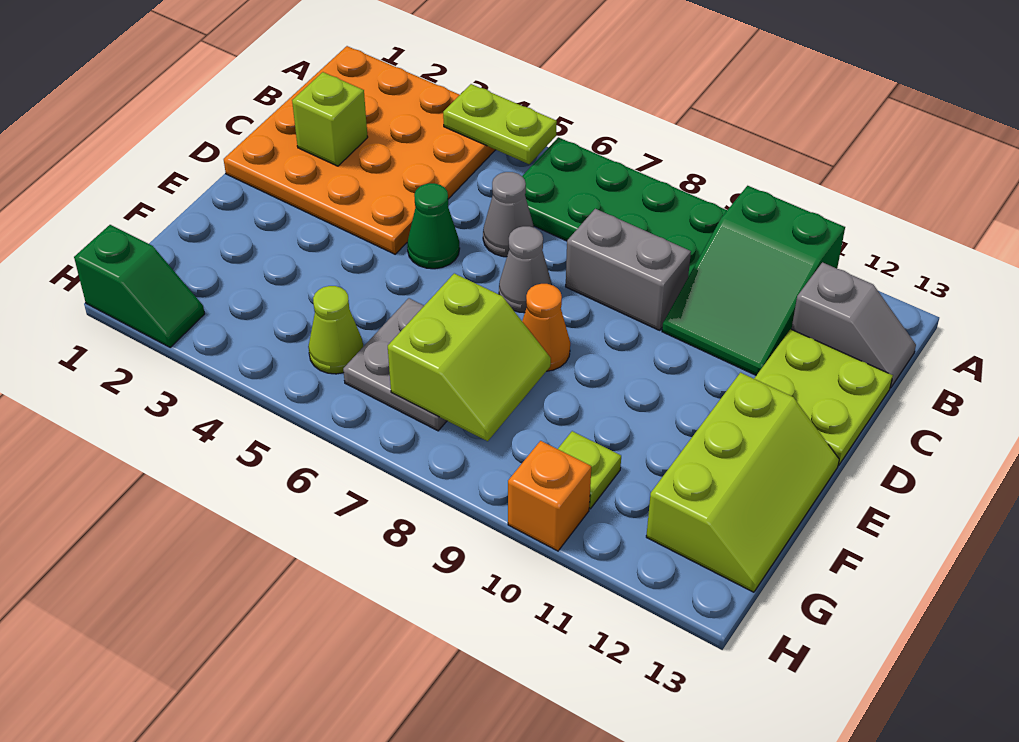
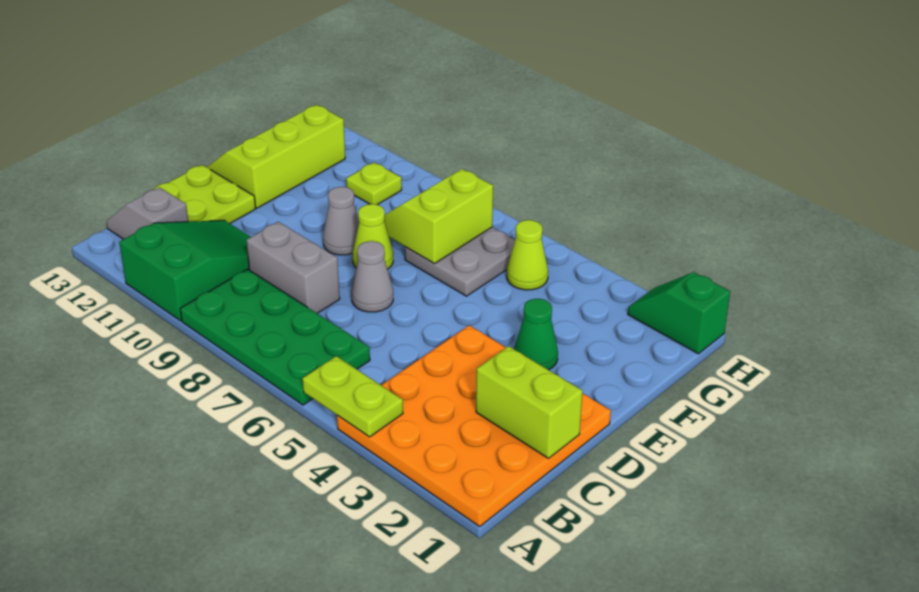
lime brick C2 level 2 -> lime brick C1:C2 level 2
grey cone C6 level 1 -> grey cone E9 level 1
green cone D5 level 1 -> green cone E3 level 1
orange cone E8 level 1 -> lime cone E8 level 1
orange brick H10 level 1 -> none

